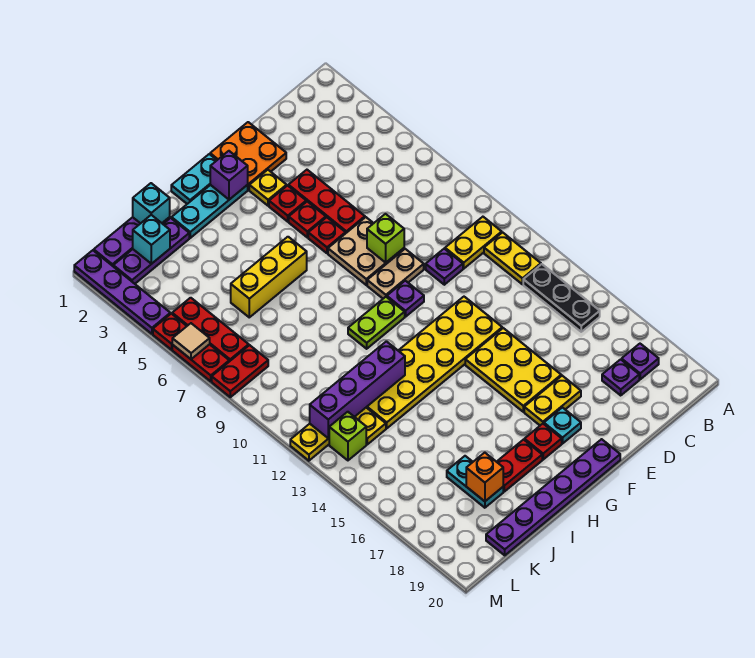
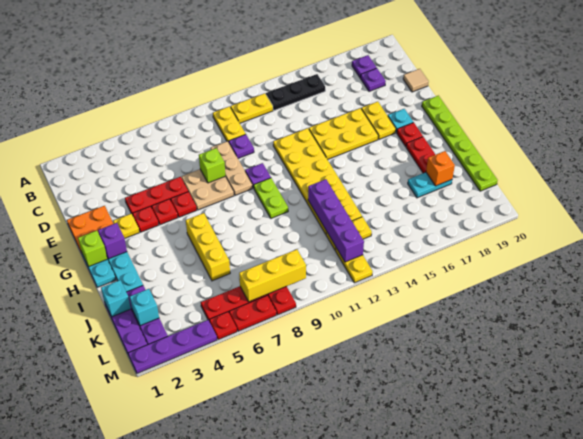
tan plate E9:F9 level 1 -> tan plate D9:F9 level 1
purple plate F20:K20 level 1 -> lime plate F20:K20 level 1
none -> yellow brick L7:L9 level 2
lime brick L13 level 1 -> lime brick G1 level 2
tan tile M6 level 2 -> tan tile D20 level 1

